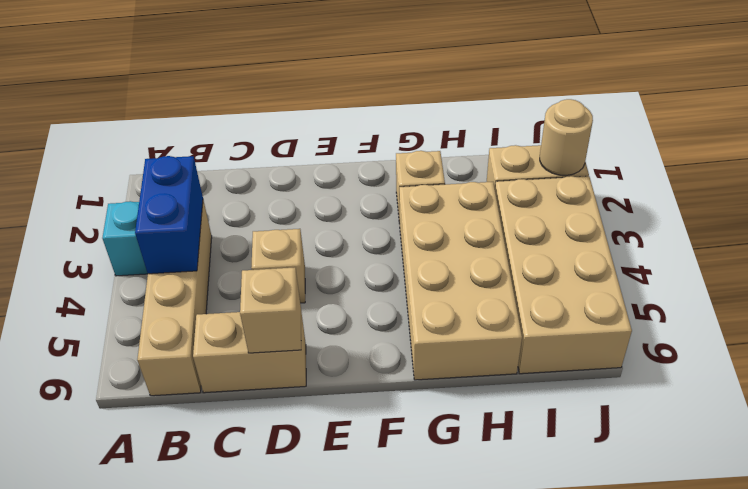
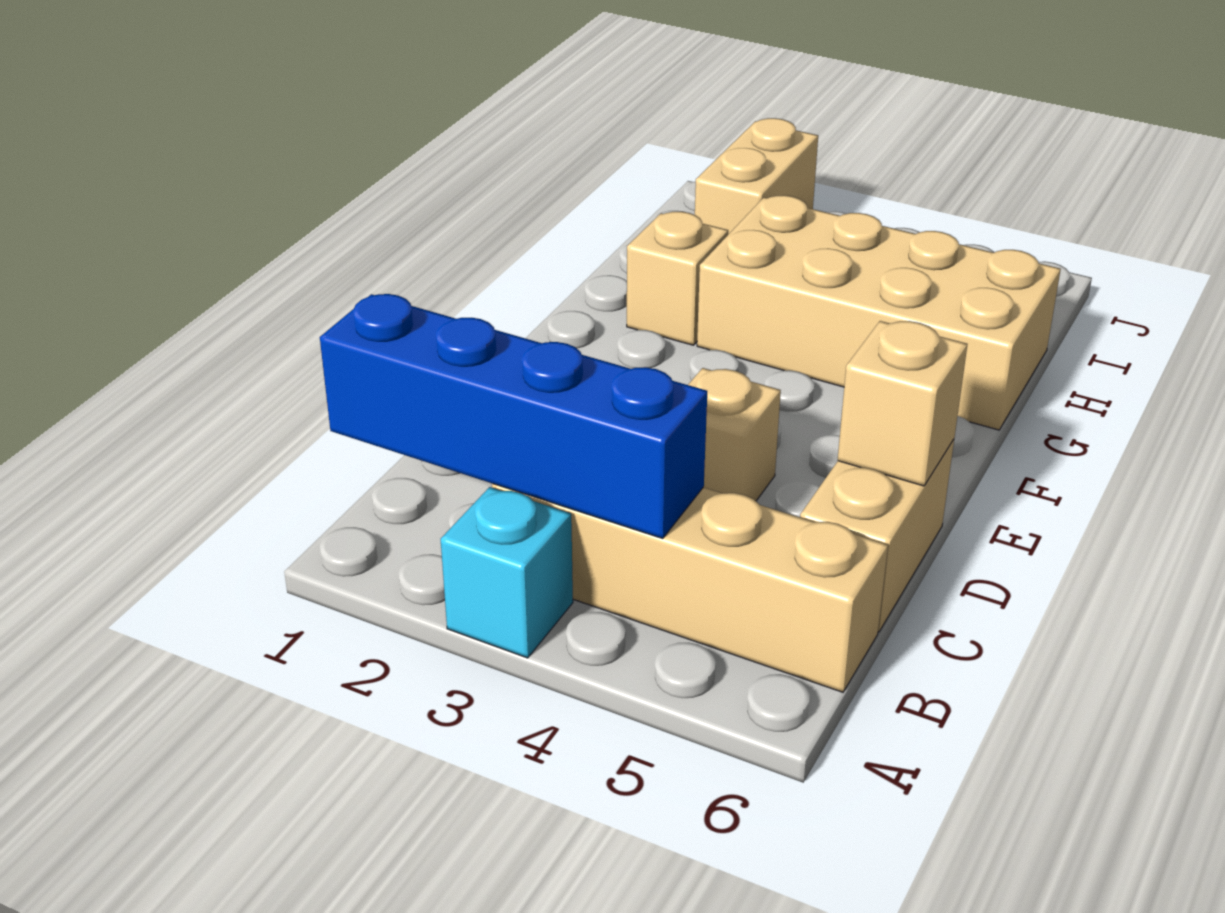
blue brick B3:B4 level 2 -> blue brick B1:B4 level 2
tan brick I3:J6 level 1 -> none
tan round brick J2 level 2 -> none

